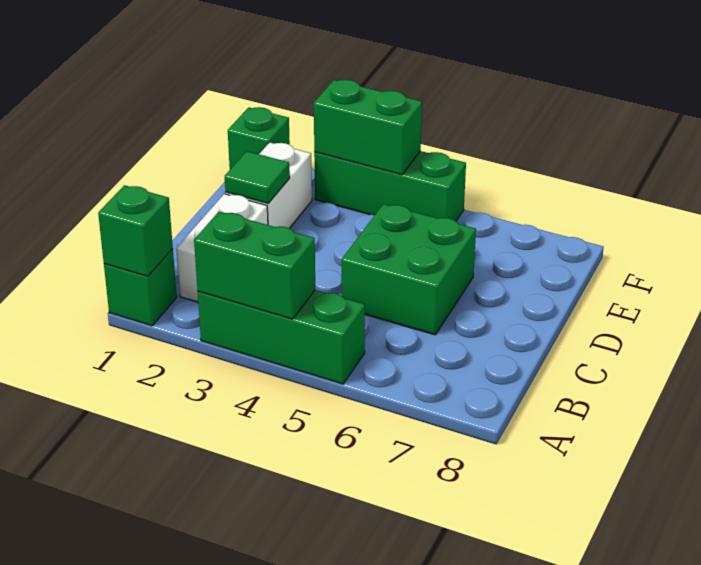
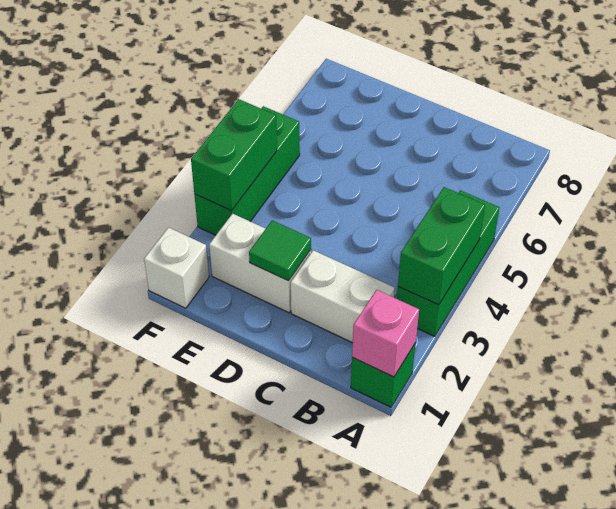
green brick A1 level 2 -> pink brick A1 level 2
green brick C5:D6 level 1 -> none
green brick F1 level 1 -> white brick F1 level 1

